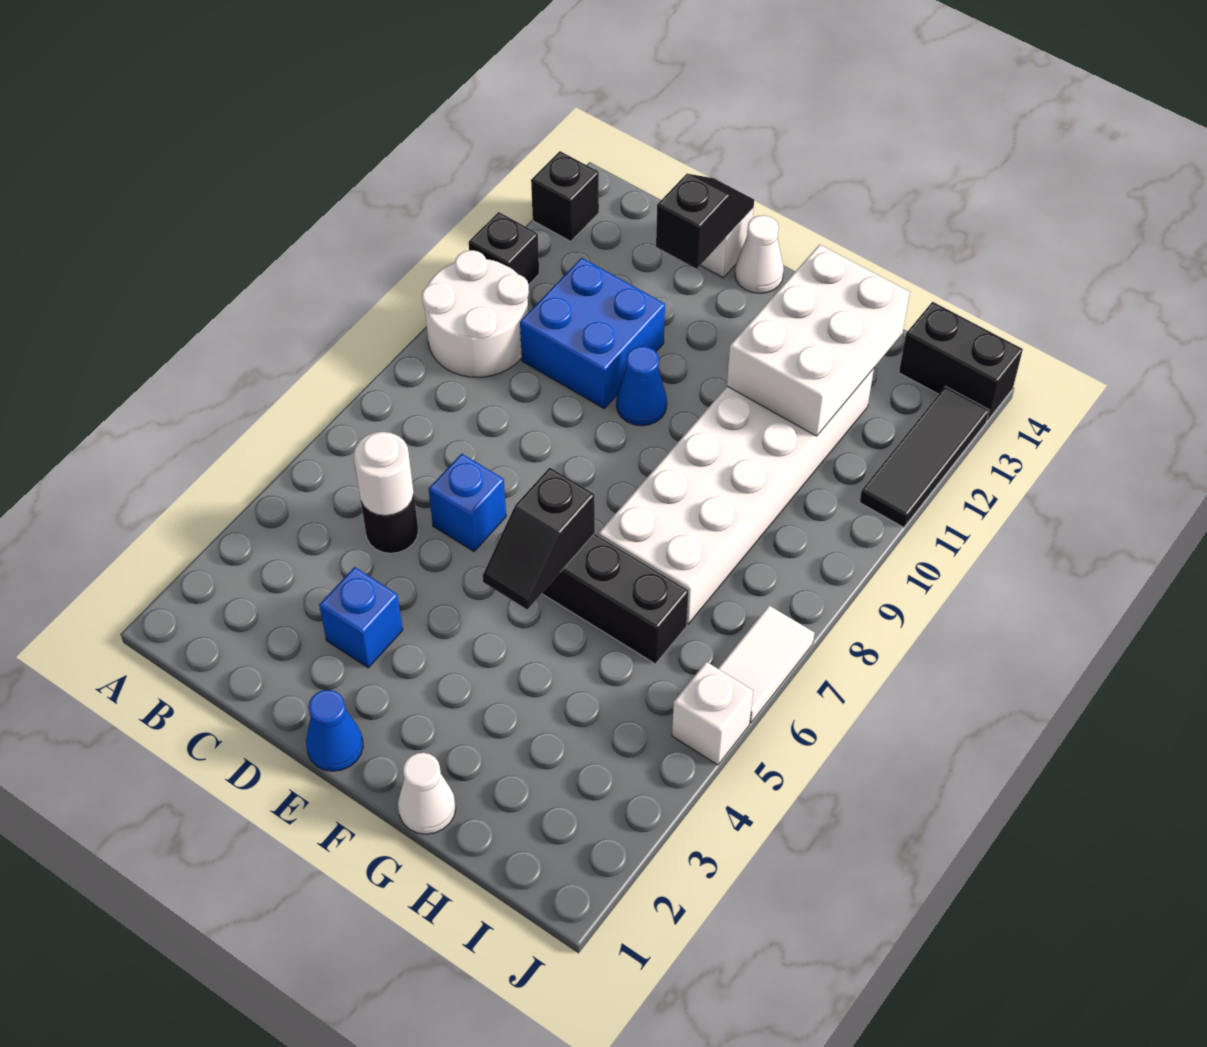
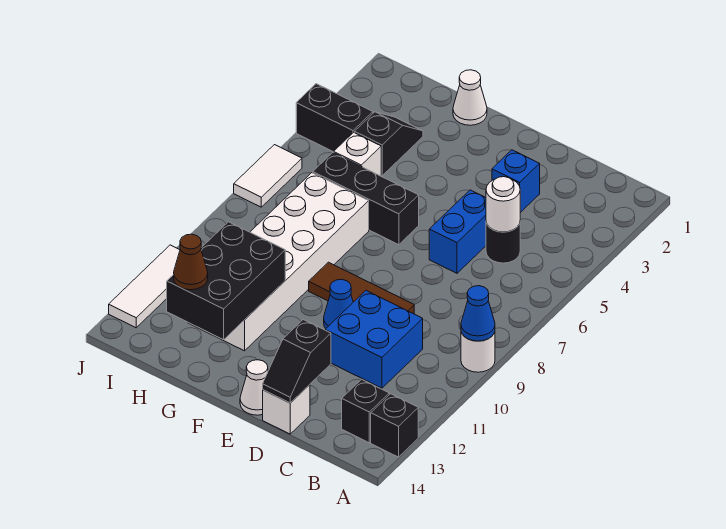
white round brick A9:B10 level 1 -> white round brick A9 level 1
black brick A11 level 1 -> black brick B13 level 1
blue brick D6 level 1 -> blue brick D5:D6 level 1
none -> brown tile D9:F9 level 1
blue cone E1 level 1 -> blue cone A9 level 2
black slope F5:F6 level 2 top 6 -> black slope H3:H4 level 1 top 4
white brick G11:H13 level 2 -> black brick G11:H13 level 2
none -> brown cone H13 level 3
black brick I14:J14 level 1 -> black brick I4:J4 level 1
white brick J5 level 1 -> white brick H5 level 1
black tile J11:J13 level 1 -> white tile J11:J13 level 1

